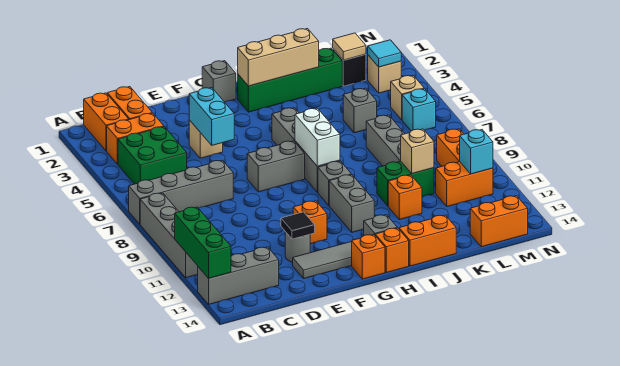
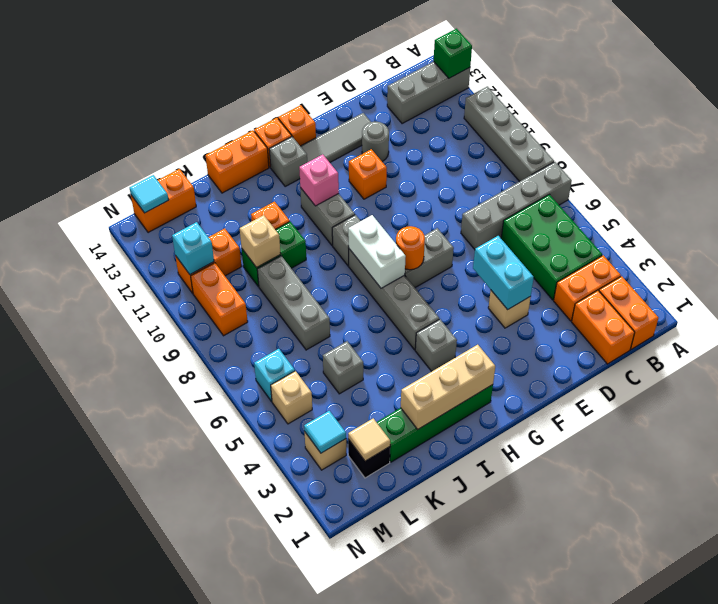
green brick A11:A13 level 2 -> green brick A13 level 2
green brick B4:C5 level 1 -> green brick B4:C6 level 1
black tile E12 level 2 -> none
grey brick G1 level 1 -> grey brick H4 level 1
none -> orange round brick G7 level 2
none -> pink brick H11 level 2
none -> cyan tile M14 level 2

